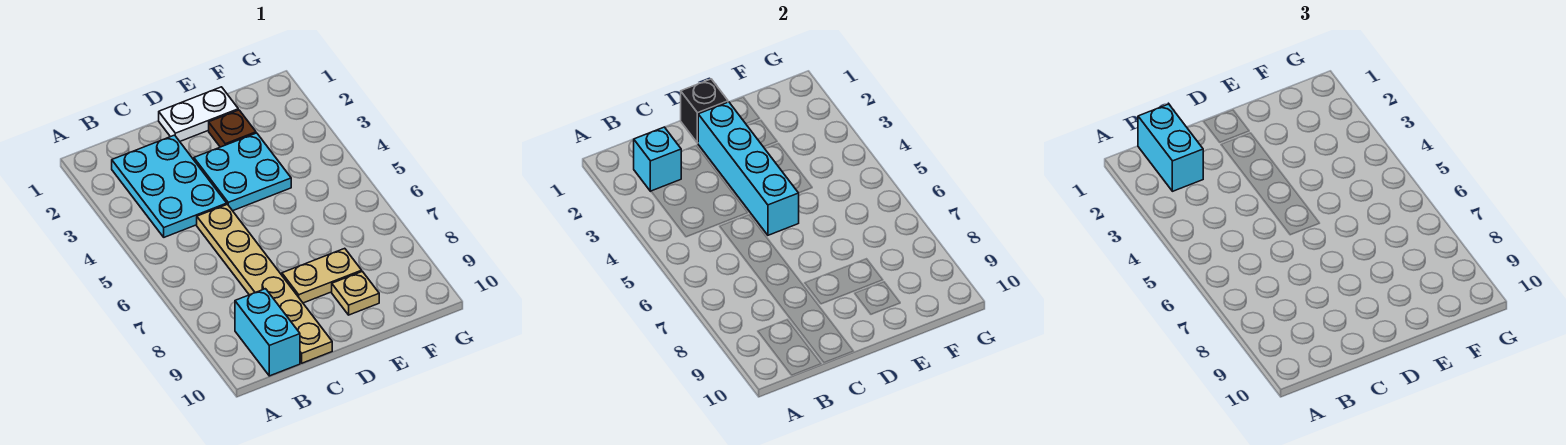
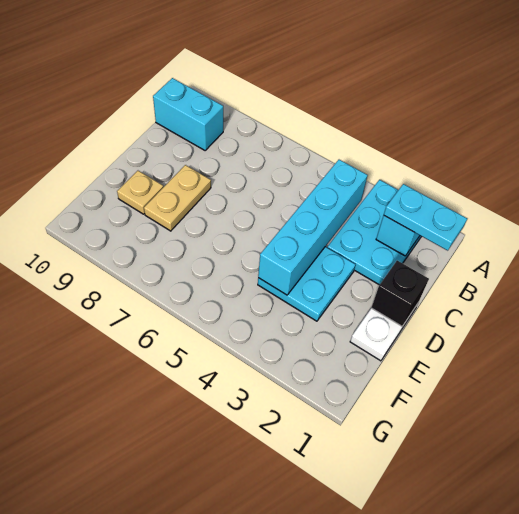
cyan brick B1:B2 level 3 -> cyan plate B1:B2 level 3
cyan plate B2:C4 level 1 -> cyan plate A2:C3 level 1
tan plate C5:C10 level 1 -> none
cyan brick D2:D5 level 2 -> cyan brick B4:E4 level 2
brown plate E2 level 1 -> none

